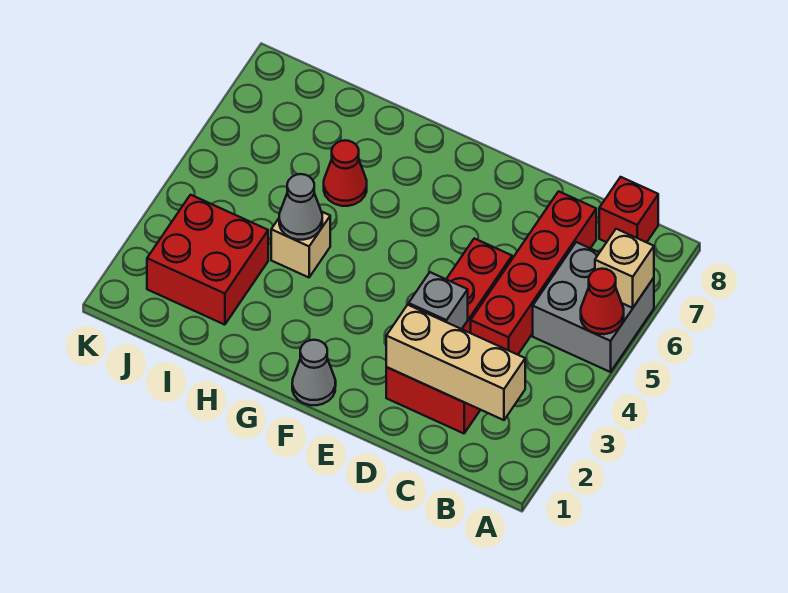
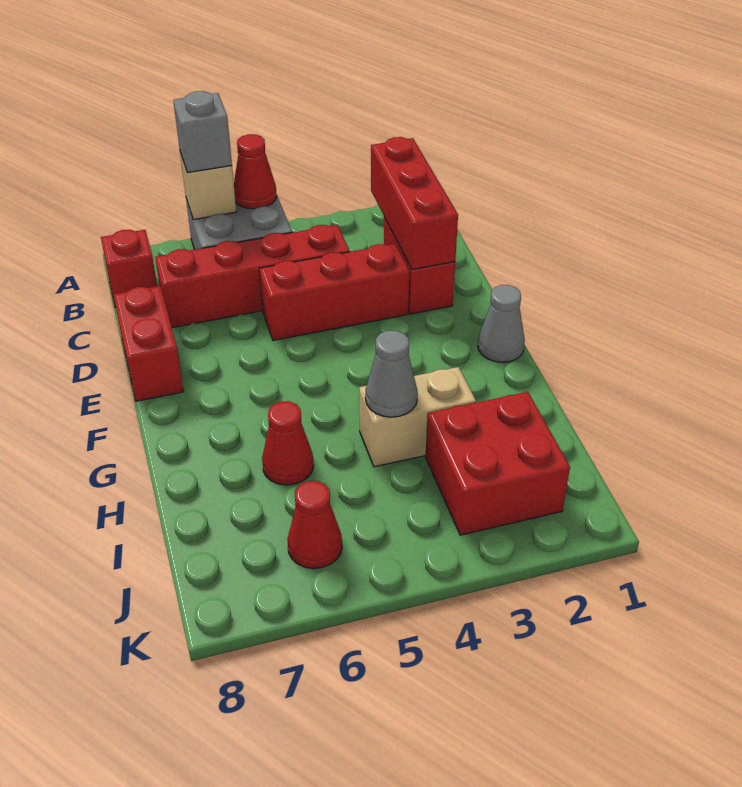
tan brick B2:D2 level 2 -> red brick B2:D2 level 2
grey brick D3 level 2 -> grey brick A6 level 3
none -> red brick D8:E8 level 1
tan brick H4 level 1 -> tan brick H3:H4 level 1
none -> red cone J6 level 1

